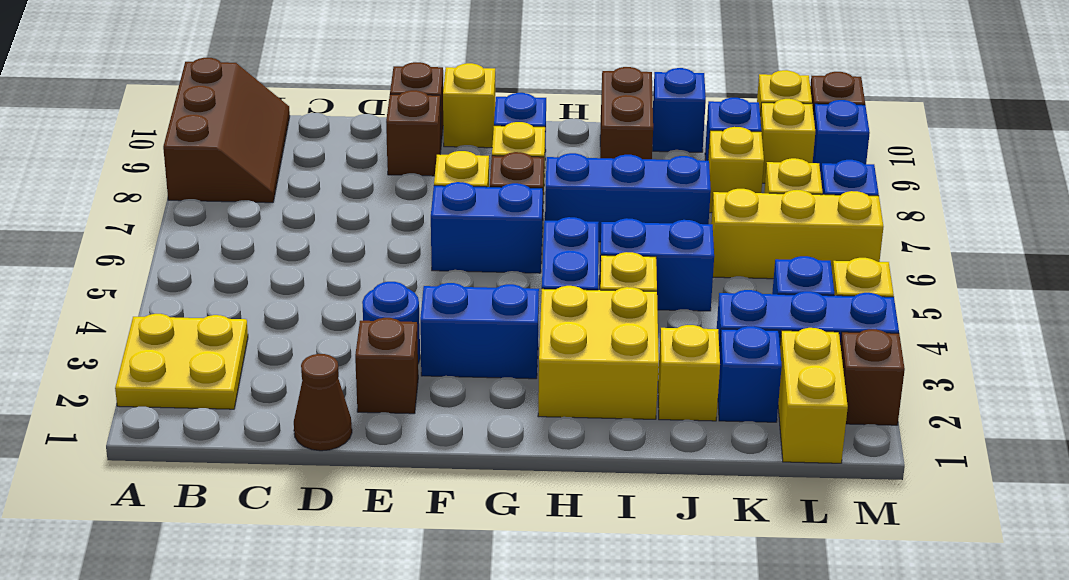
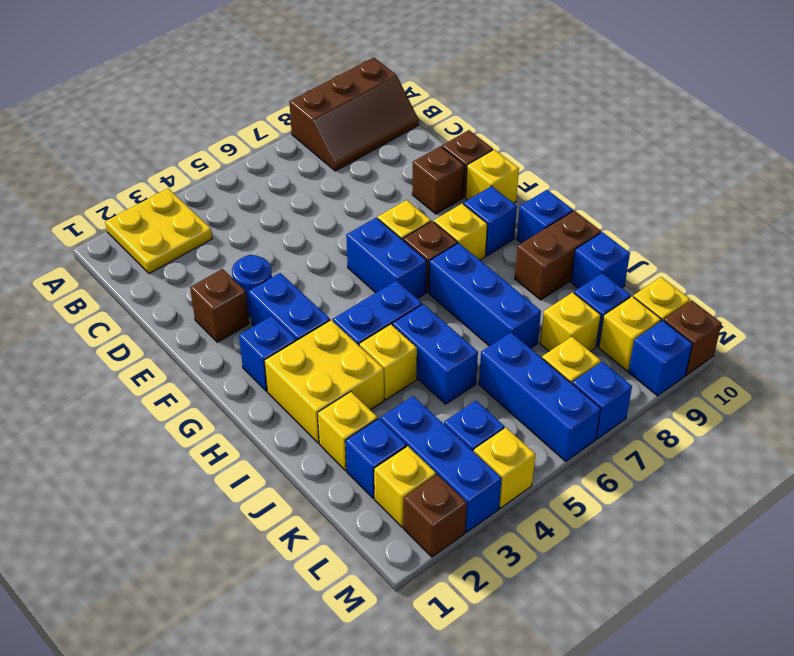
brown cone D1 level 1 -> none
none -> blue brick G2 level 1
none -> blue brick H10 level 1
yellow brick K6:M6 level 1 -> blue brick K6:M6 level 1
yellow brick L1:L2 level 1 -> yellow brick L2 level 1

